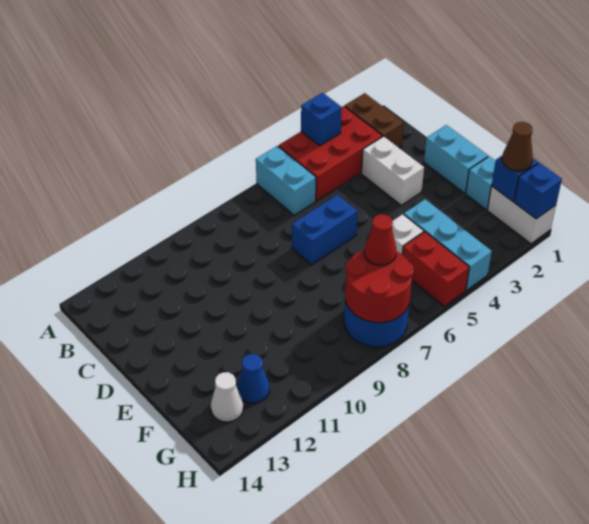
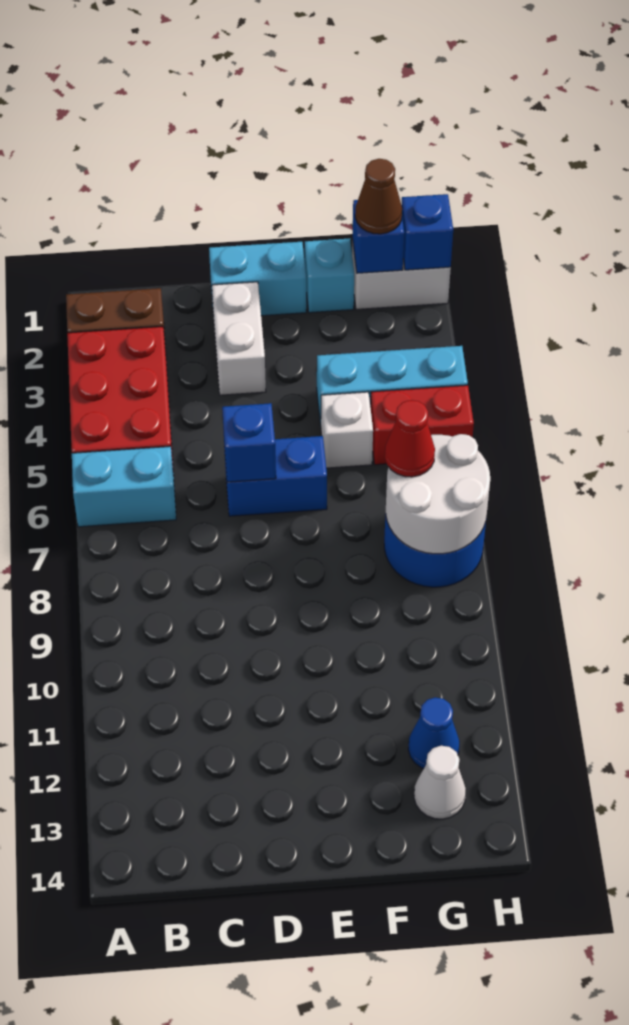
blue brick A4 level 2 -> blue brick D6 level 2
white brick C3:D3 level 1 -> white brick D2:D3 level 1
blue brick D6:D7 level 1 -> blue brick D6:E6 level 1
red round brick G7:H8 level 2 -> white round brick G7:H8 level 2

